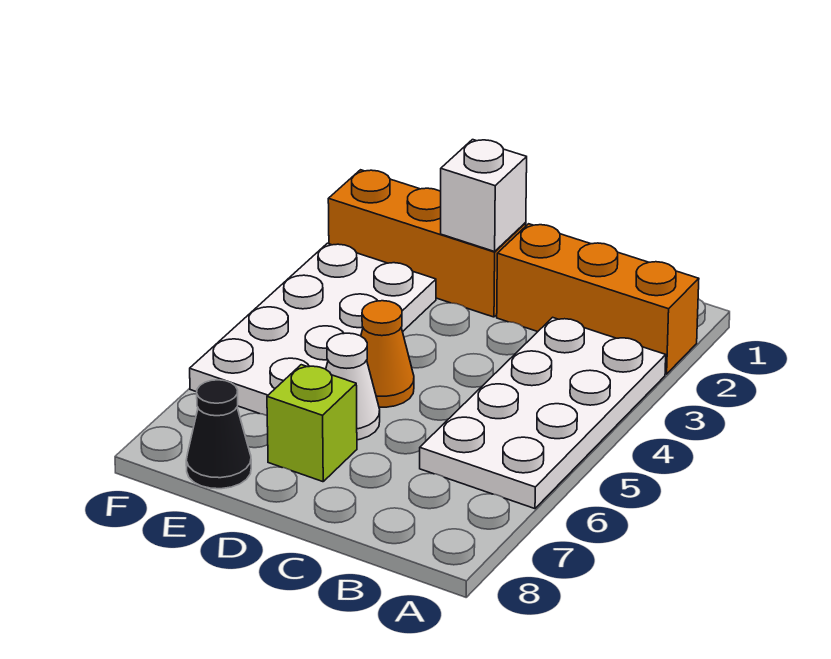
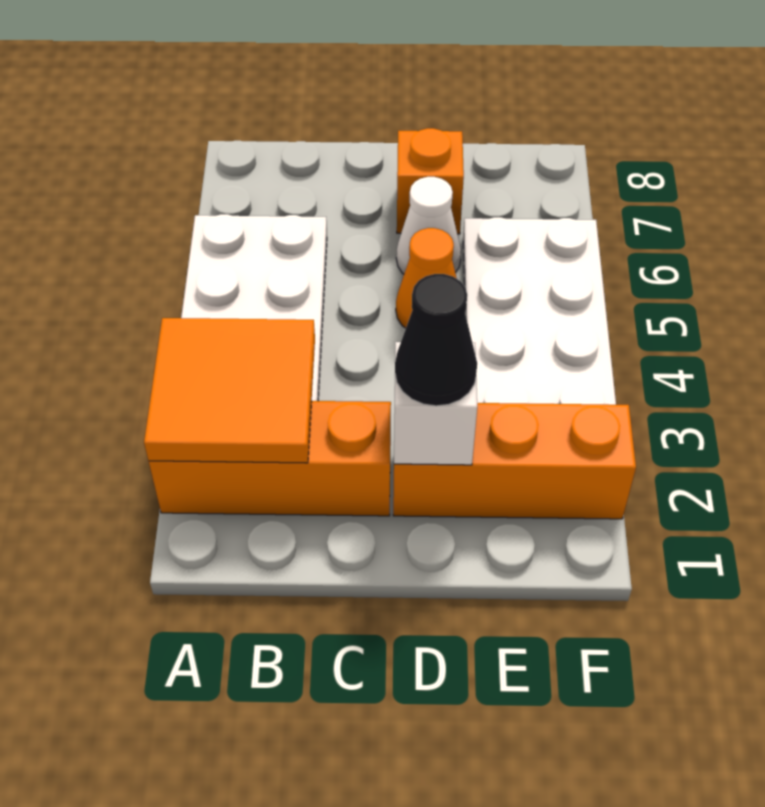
none -> orange tile A2:B3 level 2
lime brick D7 level 1 -> orange brick D7 level 1
black cone E8 level 1 -> black cone D2 level 3

